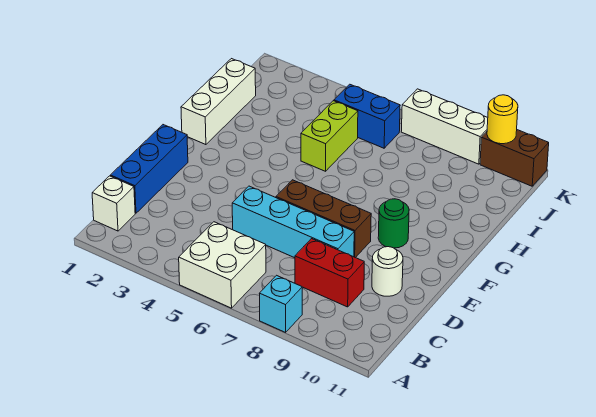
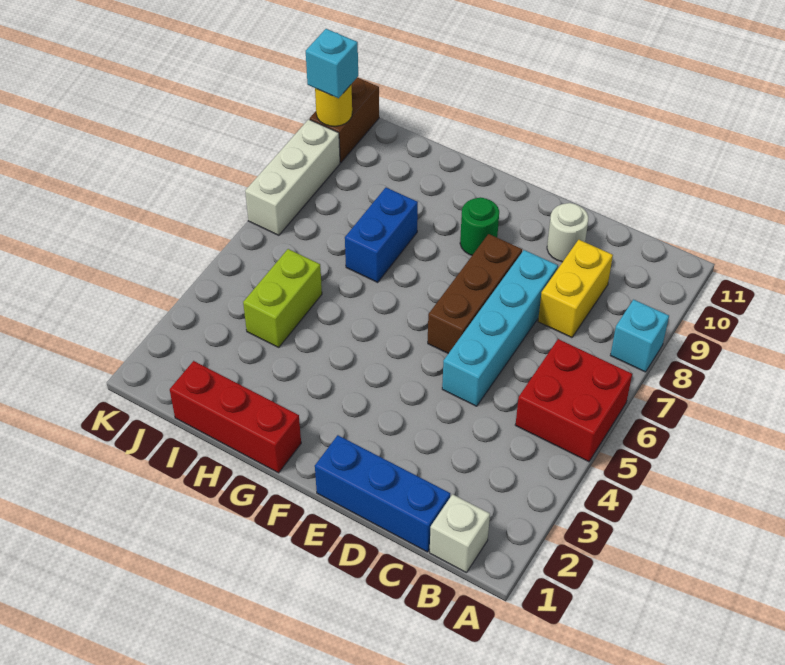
white brick A5:B6 level 1 -> red brick A5:B6 level 1
red brick C8:C9 level 1 -> yellow brick C8:C9 level 1
white brick G1:I1 level 1 -> red brick G1:I1 level 1
lime brick H5:I5 level 1 -> lime brick I4:I5 level 1
blue brick J5:J6 level 1 -> blue brick H7:H8 level 1
none -> cyan brick K10 level 3

